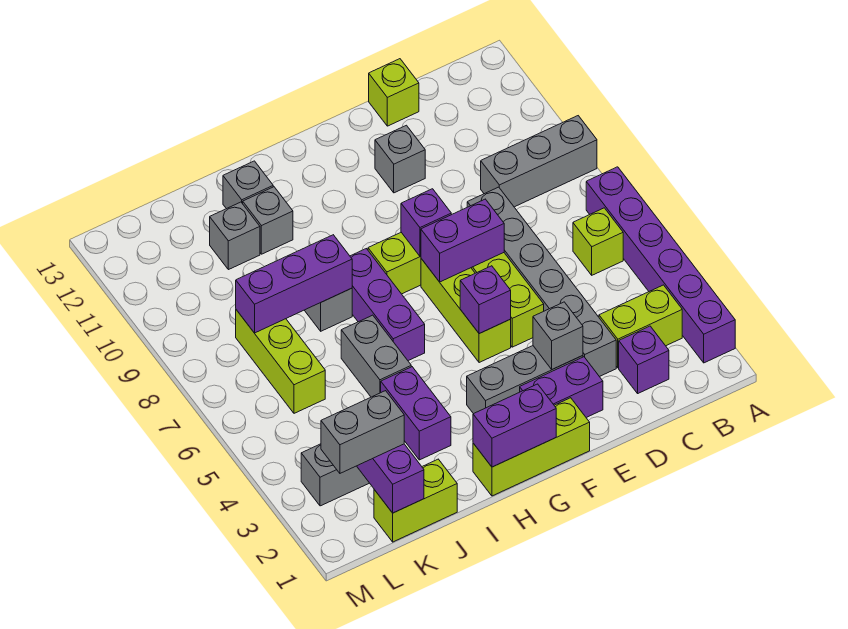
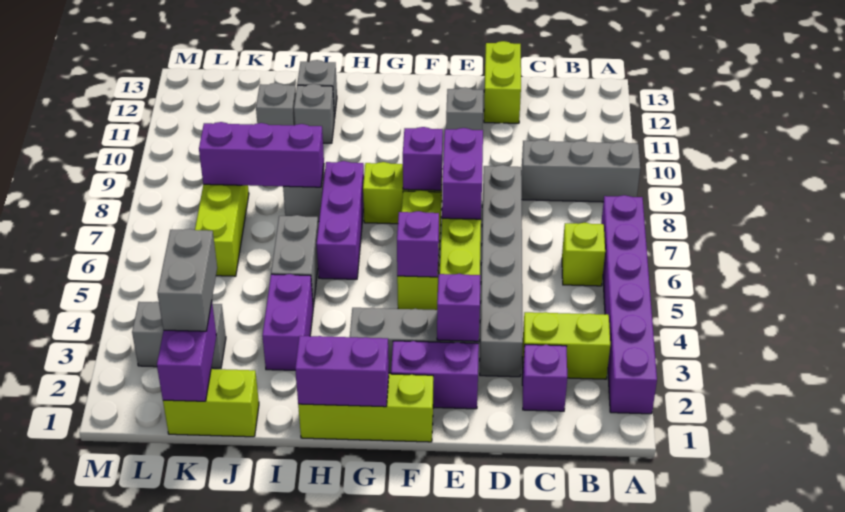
lime brick D13 level 1 -> lime brick D12:D13 level 1
grey brick E3 level 2 -> purple brick E3 level 2
purple brick E7:F7 level 2 -> purple brick E7:E8 level 2
grey brick K2:L2 level 3 -> grey brick K2:K3 level 3

